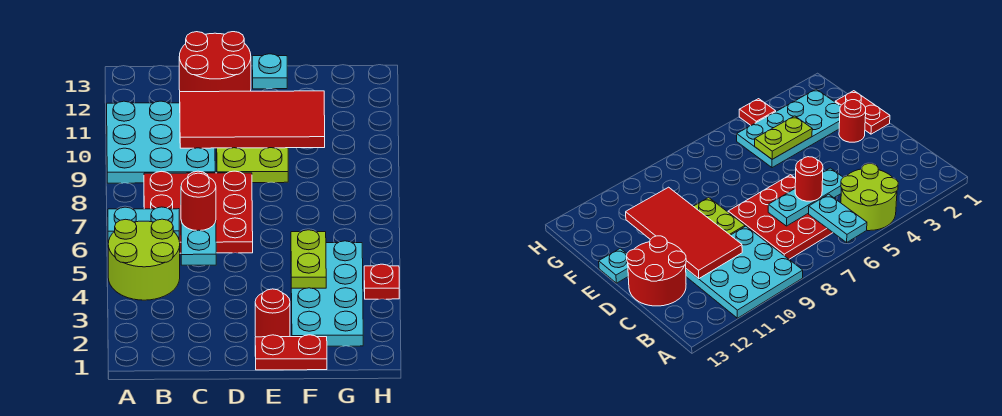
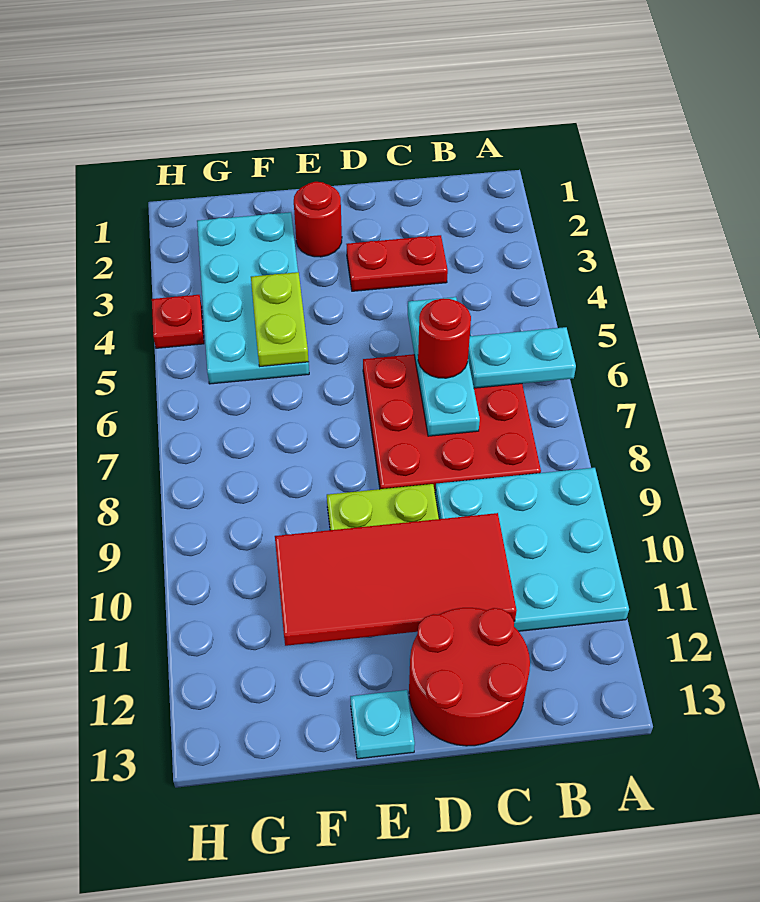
lime round brick A4:B5 level 1 -> none
red plate E1:F1 level 1 -> red plate C3:D3 level 1

